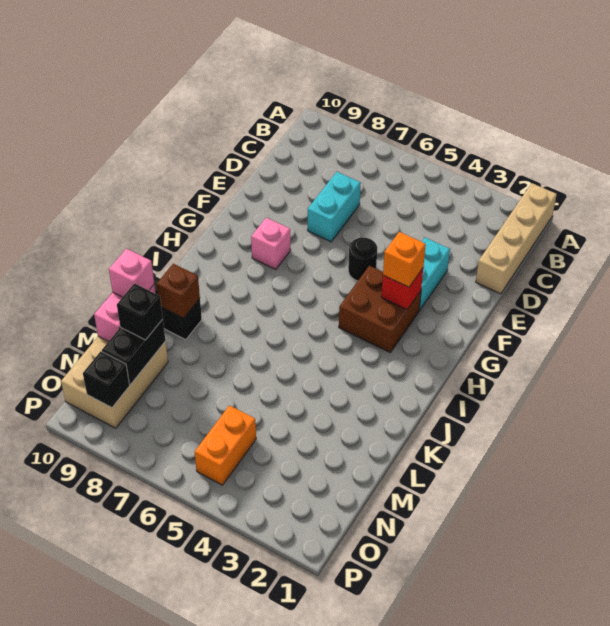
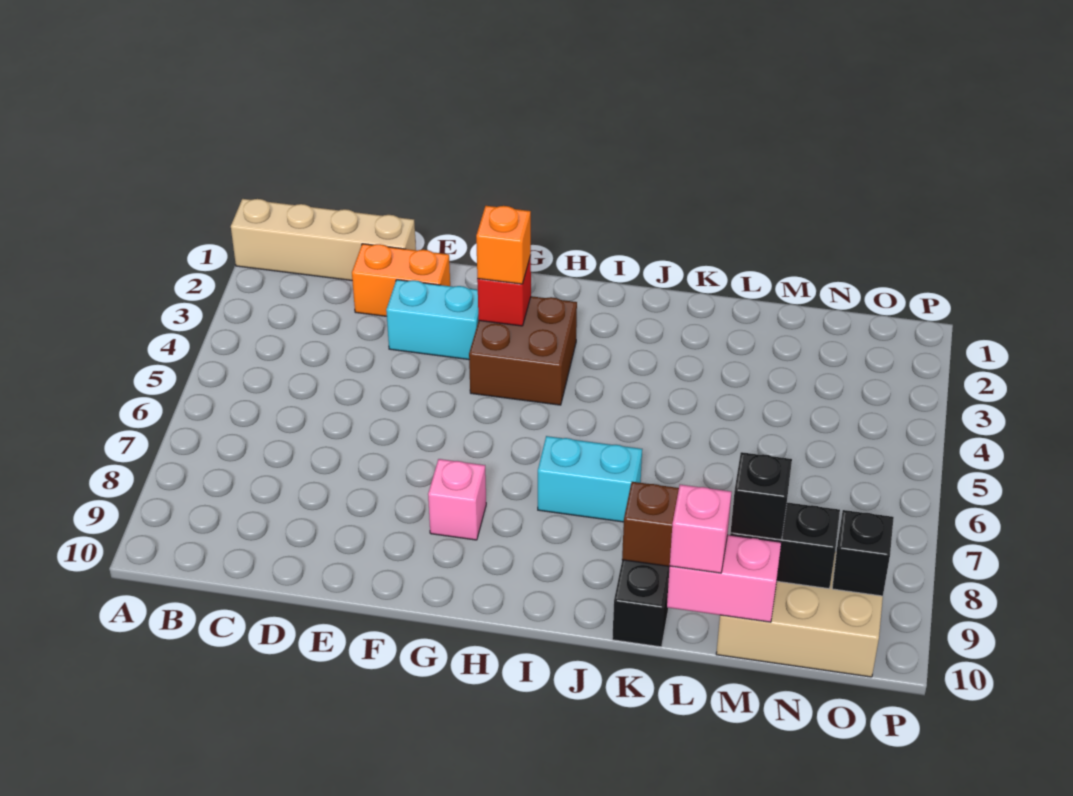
cyan brick D7:E7 level 1 -> cyan brick I7:J7 level 1
black round brick F5 level 1 -> none
orange brick N5:O5 level 1 -> orange brick D2:E2 level 1

